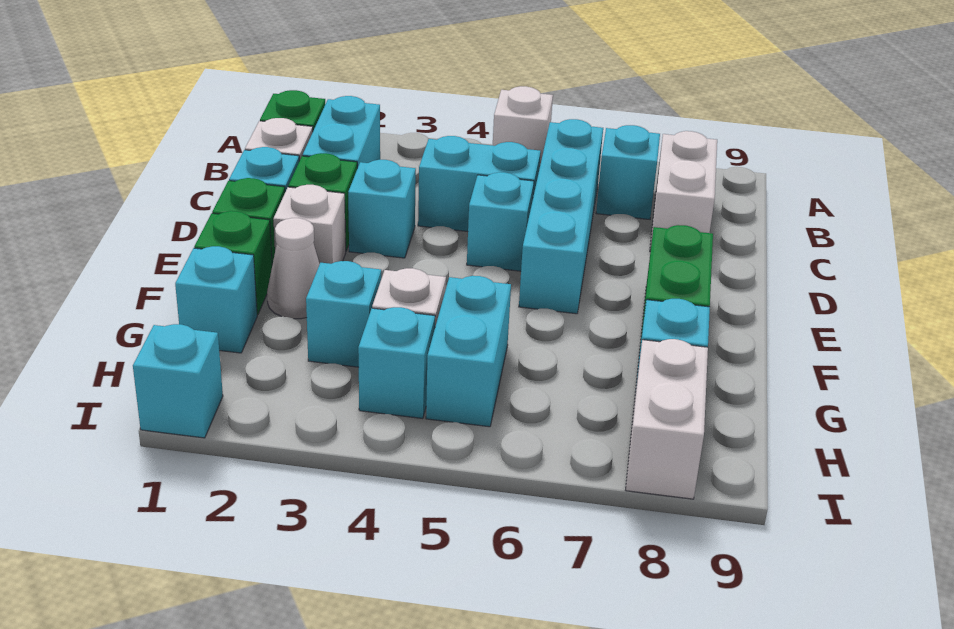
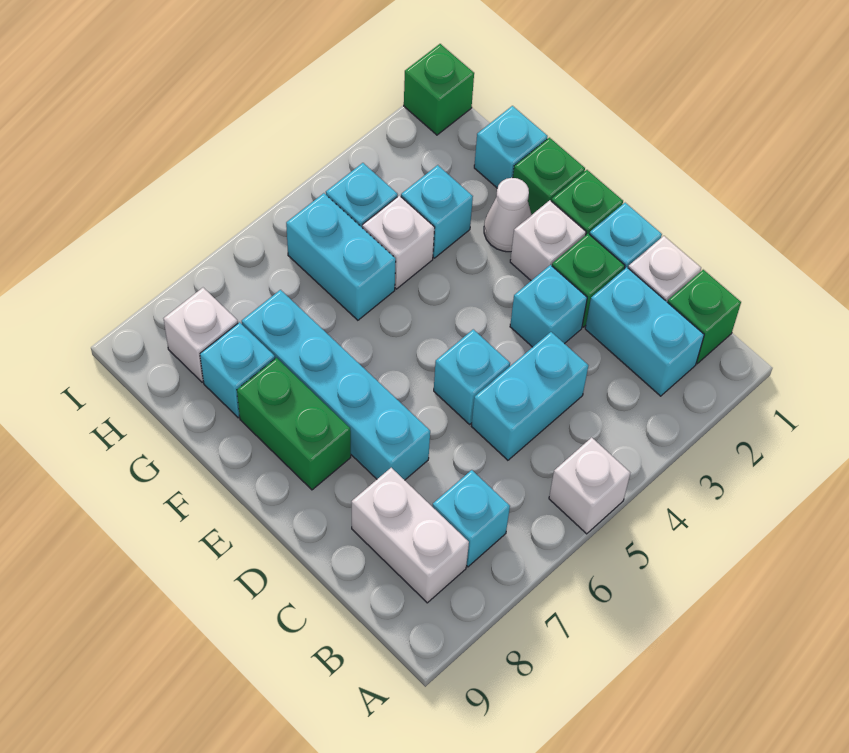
cyan brick B6:E6 level 1 -> cyan brick D7:G7 level 1
white brick H8:I8 level 1 -> white brick H8 level 1
cyan brick I1 level 1 -> green brick I1 level 1

